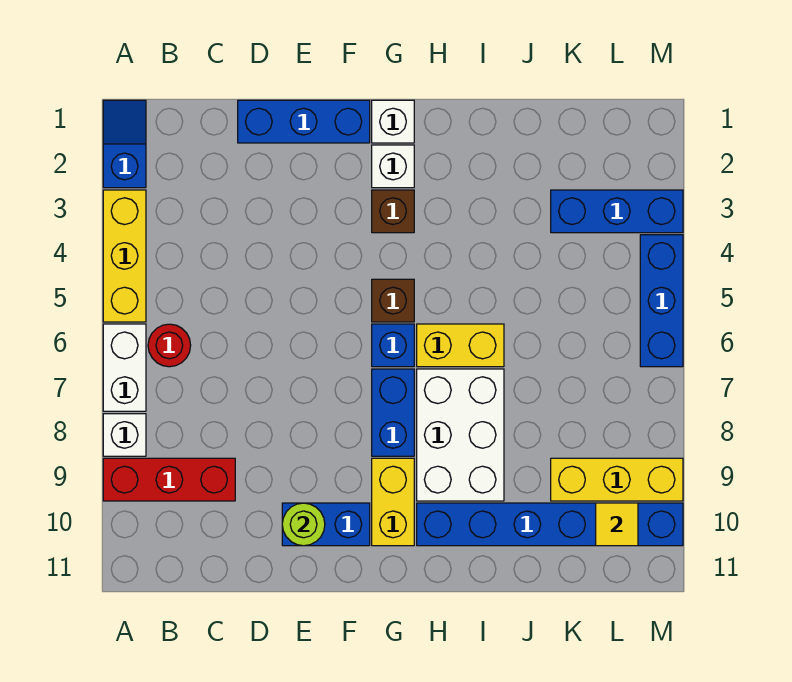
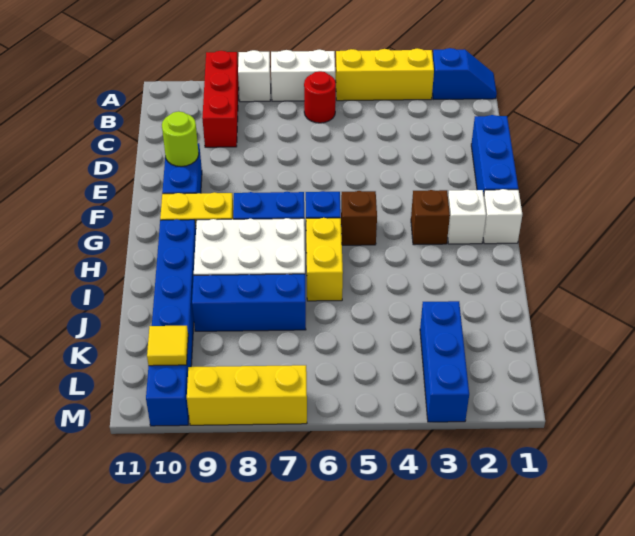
yellow brick K9:M9 level 1 -> yellow brick M7:M9 level 1
blue brick M4:M6 level 1 -> blue brick J7:J9 level 1

